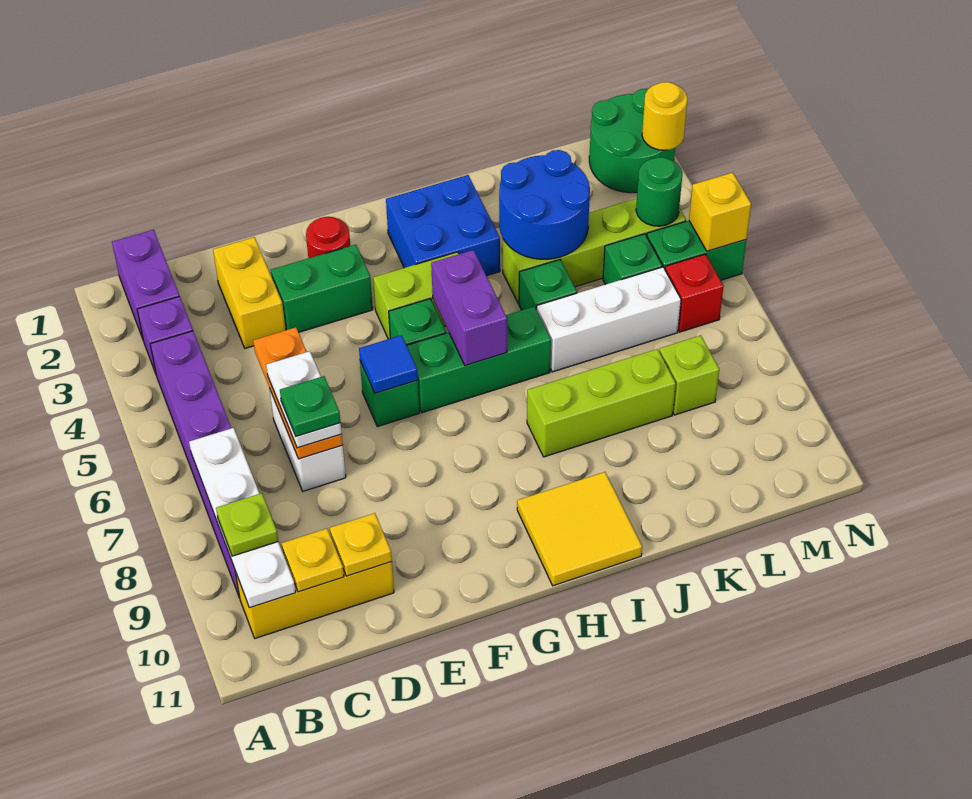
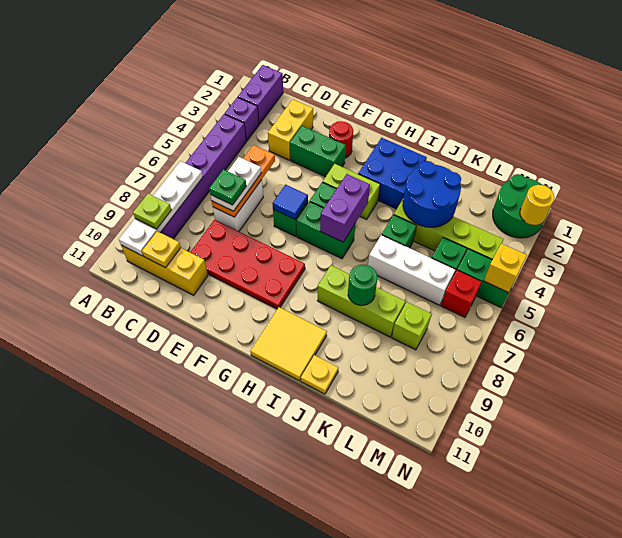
none -> red plate D8:G9 level 1
yellow plate D10 level 2 -> yellow plate J11 level 1
green brick G6:I6 level 1 -> green brick G6:H6 level 1
green round brick M4 level 2 -> green round brick J8 level 2

